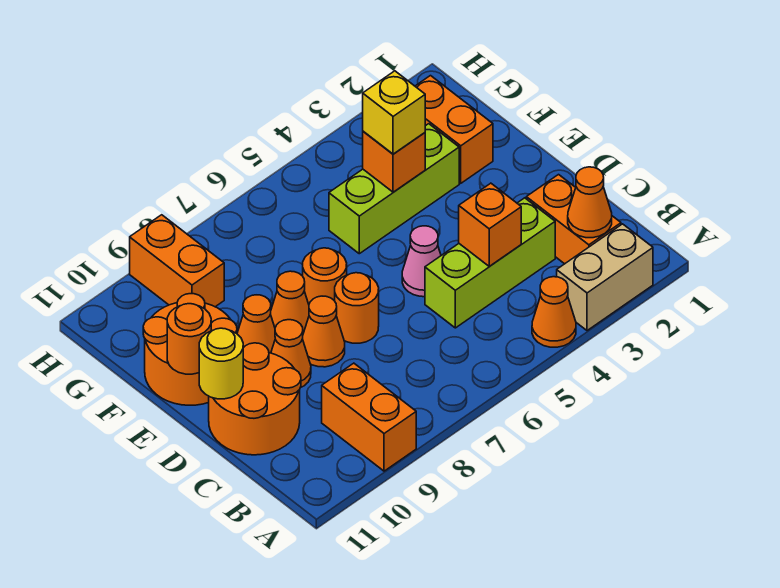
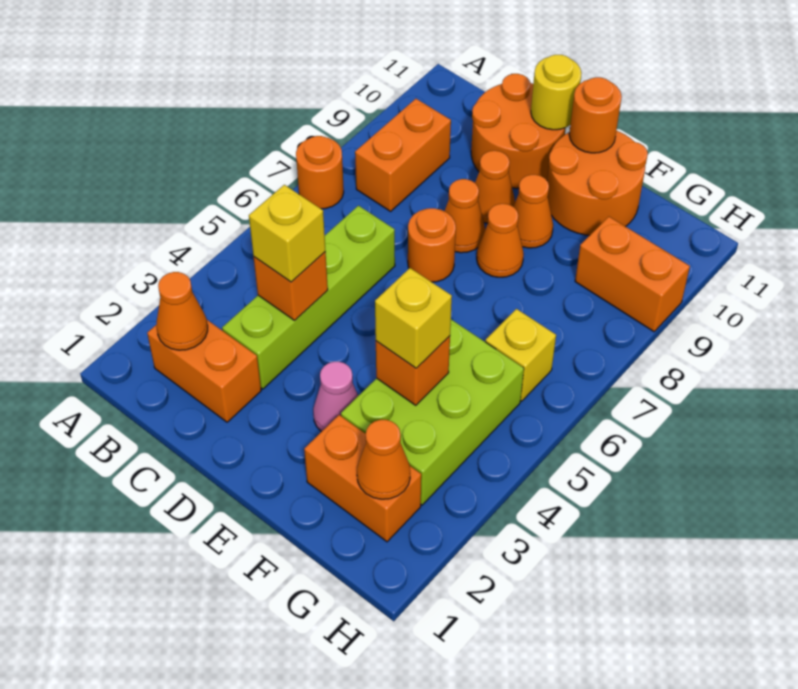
tan brick A2:A3 level 1 -> none
orange cone A4 level 1 -> orange cone G2 level 2
orange brick A9:B9 level 1 -> orange brick B8:B9 level 1
lime brick C3:C5 level 1 -> lime brick C3:C6 level 1
none -> yellow brick C4 level 3
pink cone D5 level 1 -> pink cone E3 level 1
orange round brick E7 level 1 -> orange round brick A7 level 1
lime brick F3:F5 level 1 -> lime brick F3:G5 level 1
none -> yellow brick G6 level 1

